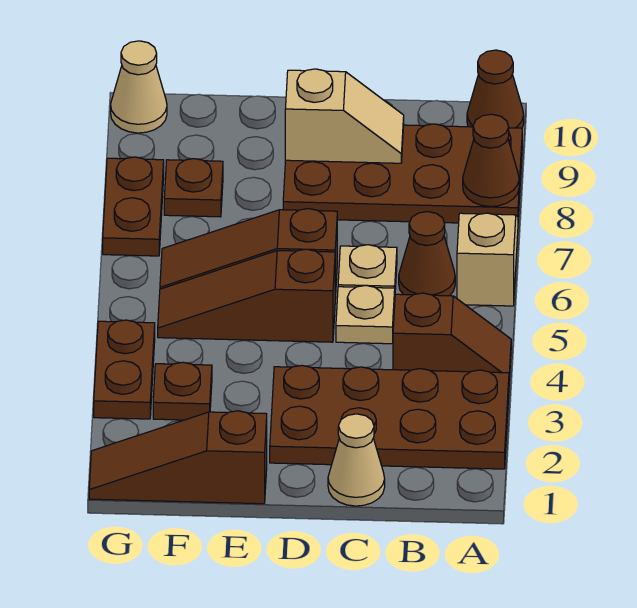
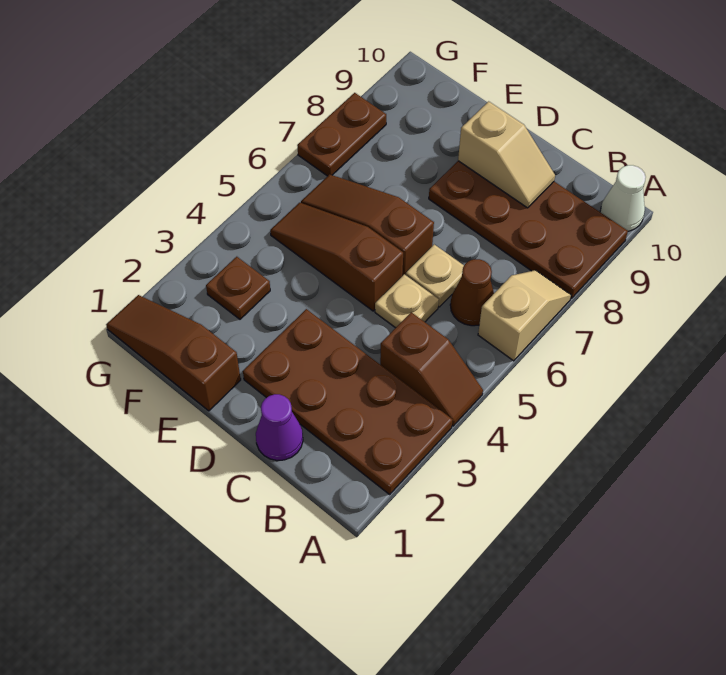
brown cone A8 level 2 -> none
brown cone A10 level 1 -> white cone A10 level 1
tan cone C1 level 1 -> purple cone C1 level 1
brown plate F8 level 1 -> none
brown plate G3:G4 level 1 -> none
tan cone G10 level 1 -> none

